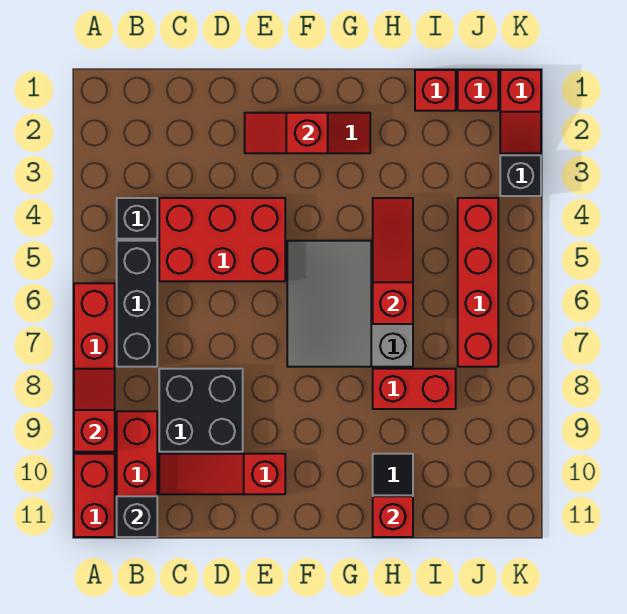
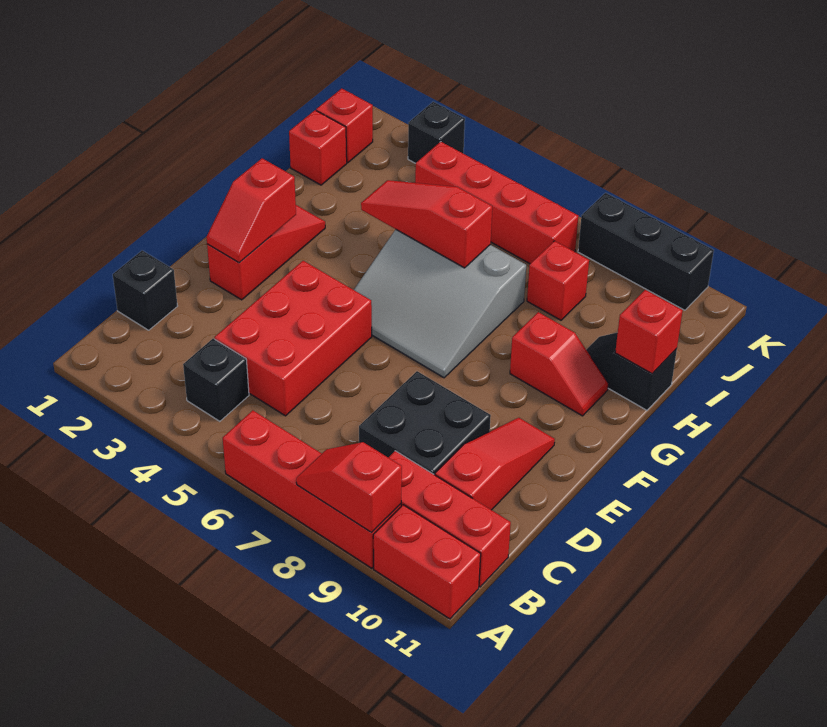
black brick B5:B7 level 1 -> black brick K8:K10 level 1
black brick B11 level 2 -> black brick C1 level 1
red slope C10:E10 level 1 top E -> red slope C10:E10 level 1 top C
red brick H8:I8 level 1 -> red brick I8 level 1
red slope K1:K2 level 1 top 1 -> red slope G9:G10 level 1 top 9

